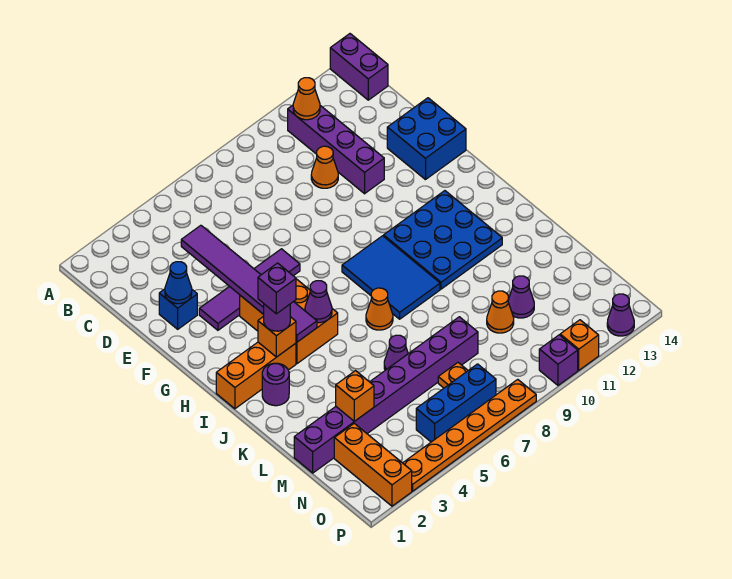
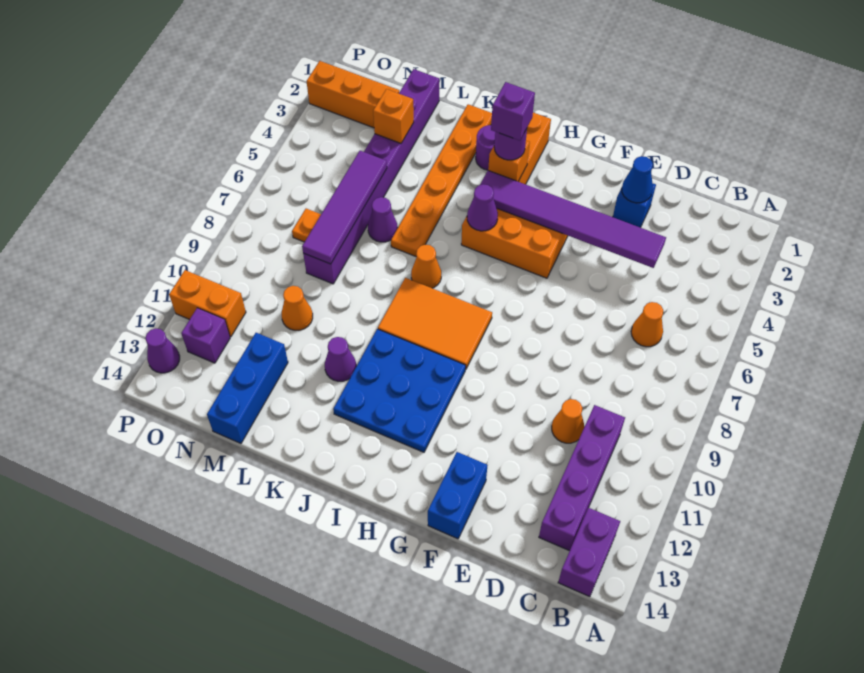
purple brick A14:B14 level 1 -> purple brick B13:B14 level 1
purple brick B11:E11 level 1 -> purple brick C10:C13 level 1
orange cone B11 level 2 -> orange cone C6 level 1
blue brick E13:F14 level 1 -> blue brick F13:F14 level 1
purple tile F3:F6 level 1 -> purple tile M5:M8 level 2
blue tile H8:J9 level 1 -> orange tile H8:J9 level 1
purple cone M11 level 1 -> purple cone K11 level 1
blue brick O5:O7 level 1 -> blue brick M12:M14 level 1
orange plate P3:P8 level 1 -> orange plate K1:K6 level 1
purple brick P10 level 1 -> purple brick O12 level 1
orange brick P11 level 1 -> orange brick O11:P11 level 1

